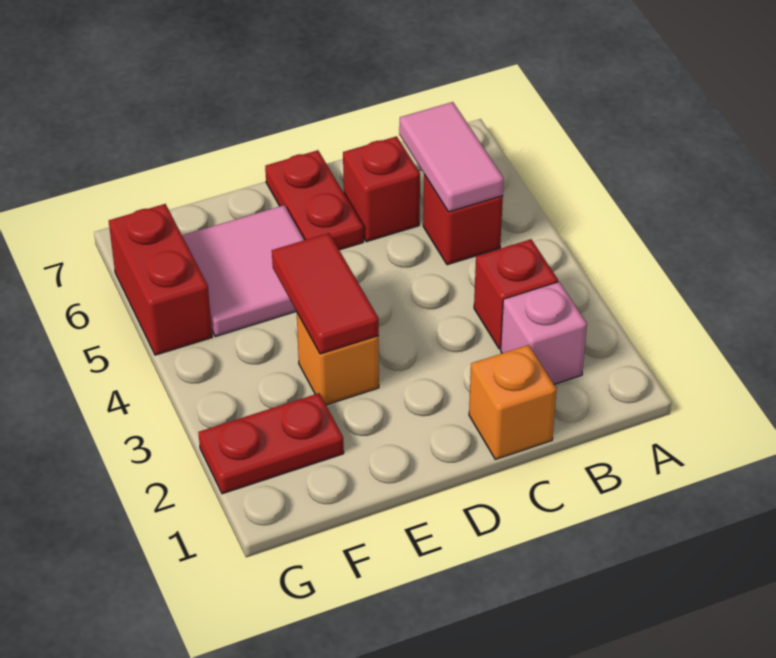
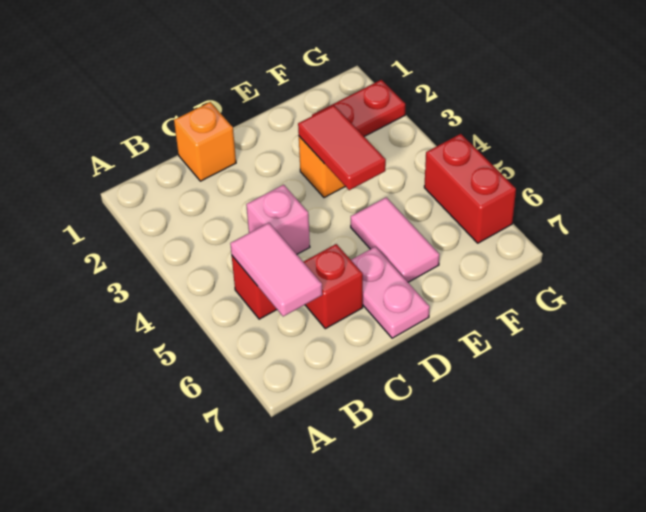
pink brick B2 level 1 -> pink brick C4 level 1
red brick B3 level 1 -> none
red plate D6:D7 level 1 -> pink plate D6:D7 level 1
pink tile E5:F6 level 1 -> pink tile E5:E6 level 1

